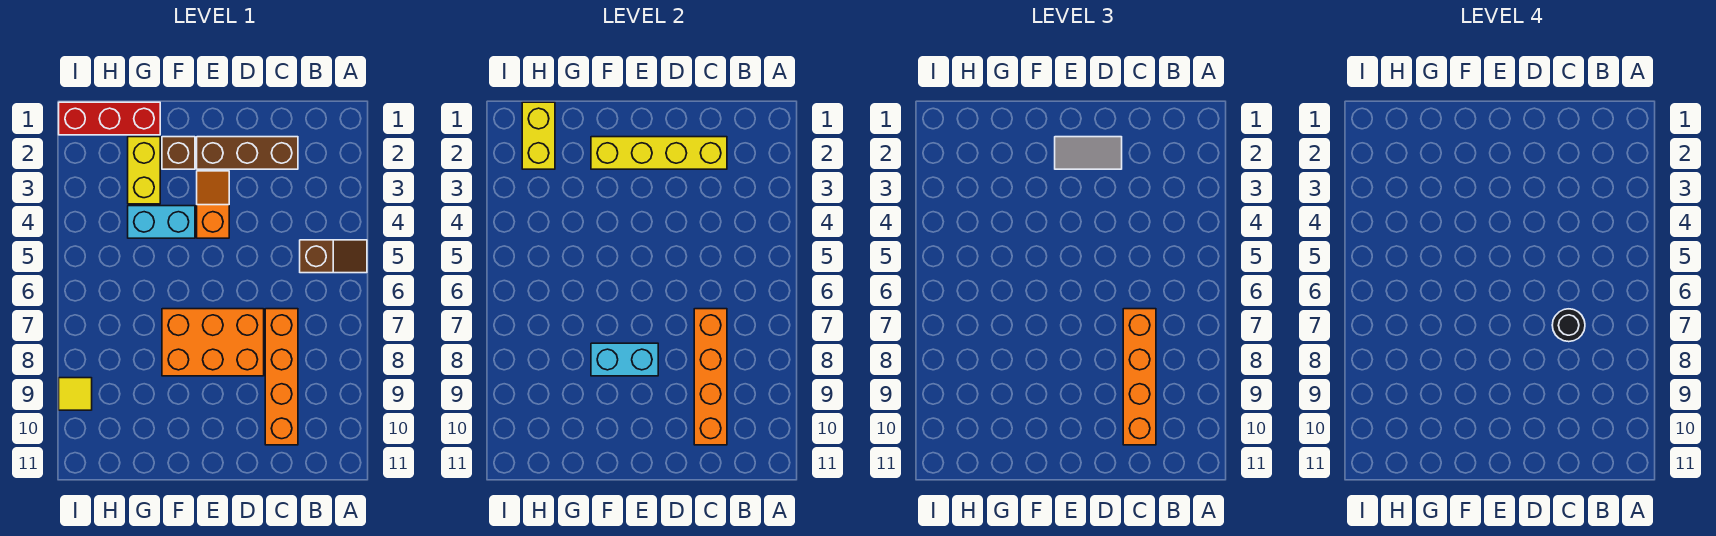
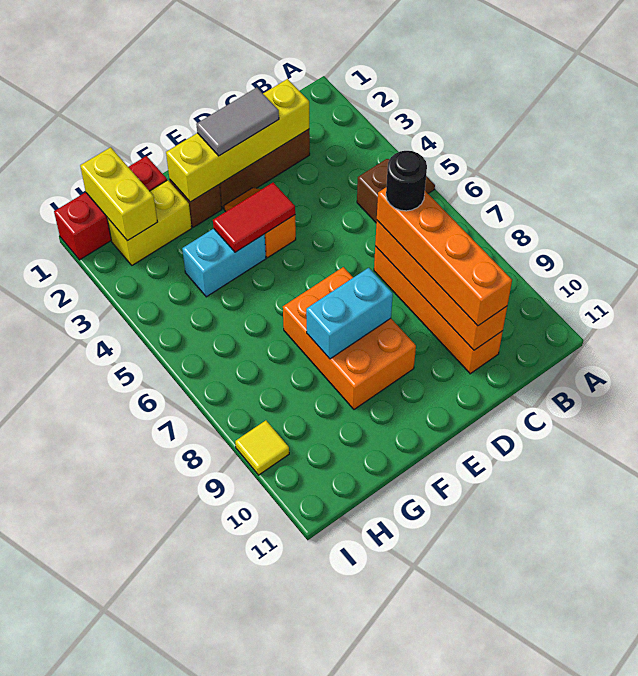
orange brick D7:F8 level 1 -> orange brick E7:F9 level 1
none -> red tile E4:F4 level 2
yellow brick G2:G3 level 1 -> yellow brick G2:H2 level 1

